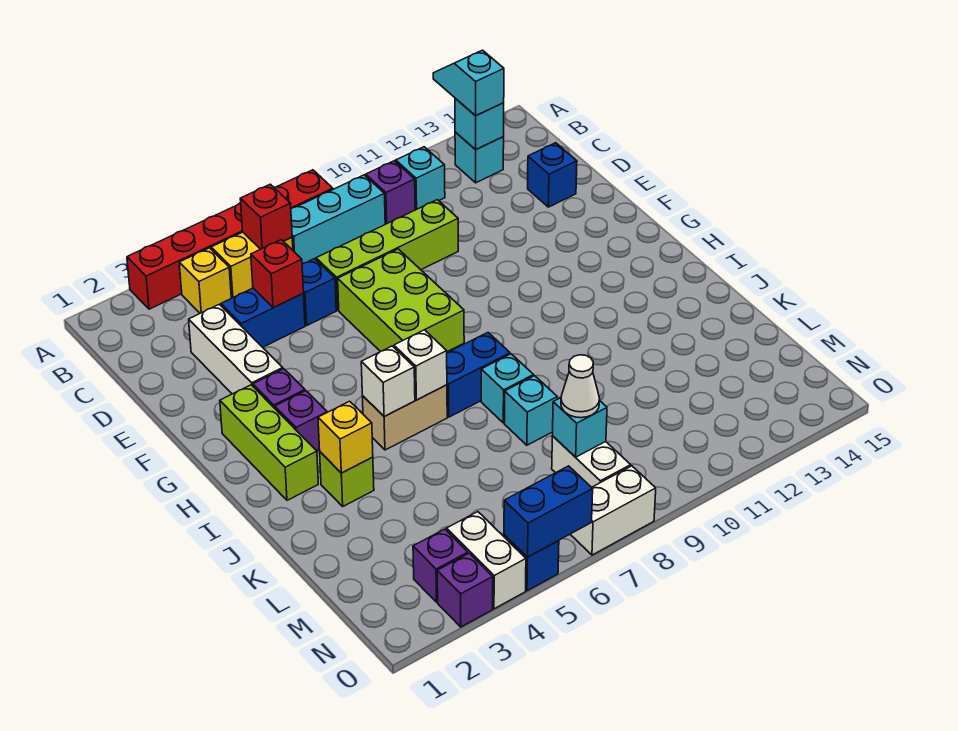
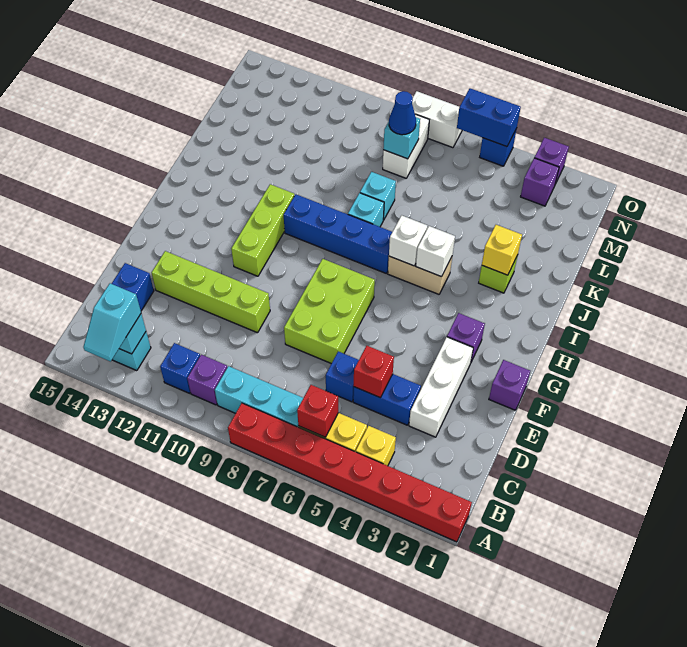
red brick A3:A8 level 1 -> red brick A1:A8 level 1
cyan brick B11 level 1 -> blue brick B11 level 1
lime brick D7:D10 level 1 -> lime brick E10:E13 level 1
lime brick G2:I2 level 1 -> lime brick G11:I11 level 1
purple brick H3 level 1 -> purple brick F1 level 1
blue brick I7:I8 level 1 -> blue brick I7:I10 level 1
white cone M8 level 3 -> blue cone M8 level 3
white brick N4:O4 level 1 -> none

